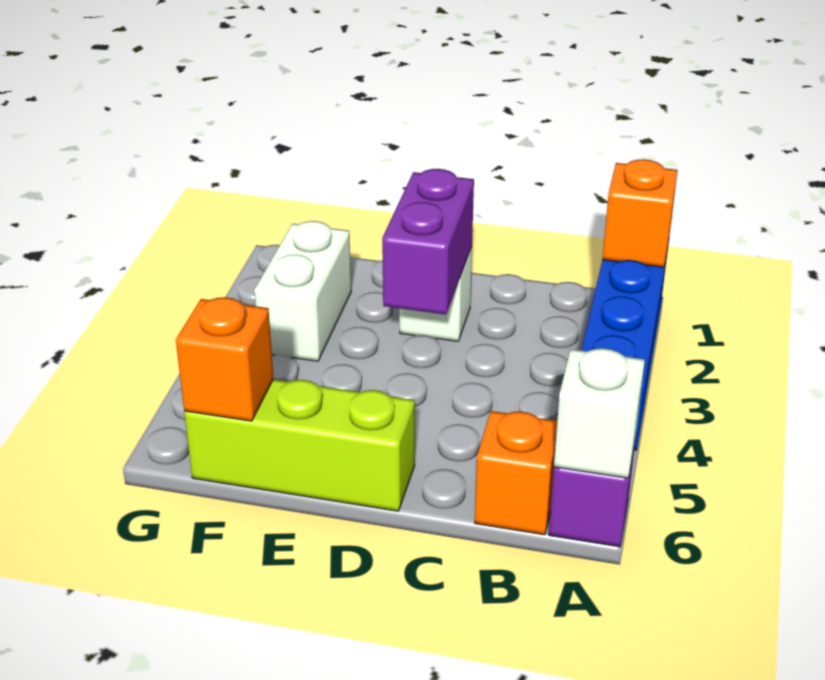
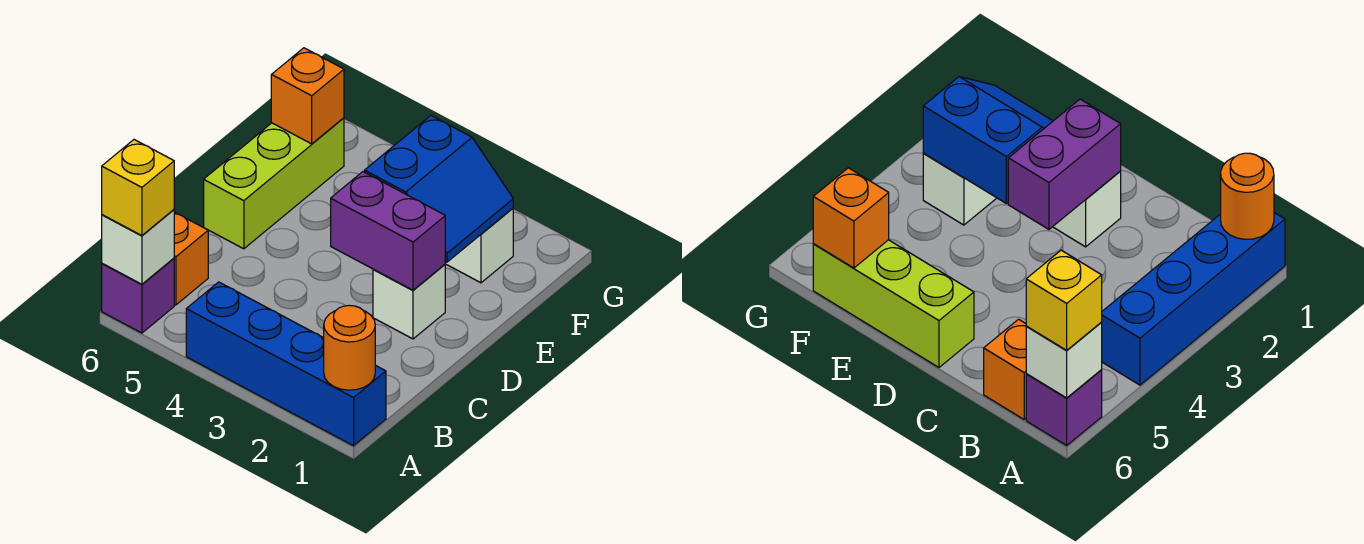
orange brick A1 level 2 -> orange round brick A1 level 2
none -> yellow brick A6 level 3
none -> blue slope E2:F3 level 2 top 3

